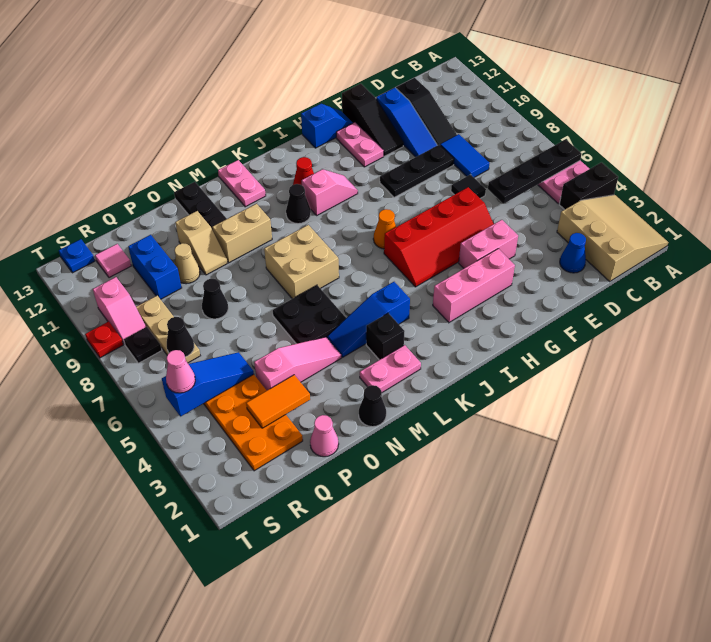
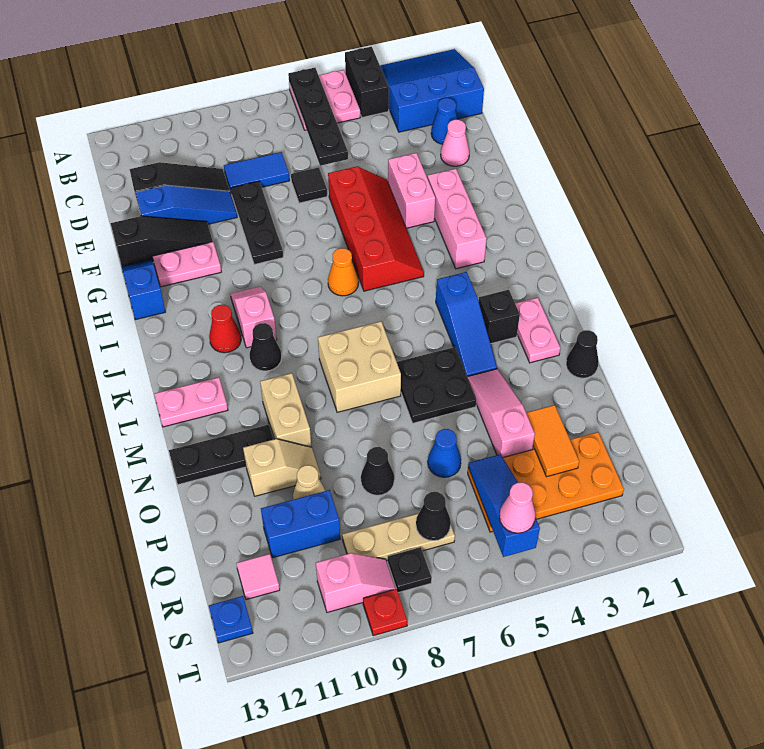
tan slope A1:C3 level 1 top C -> blue slope A1:C3 level 1 top C
pink cone P1 level 1 -> pink cone E2 level 1
none -> blue cone P6 level 1

